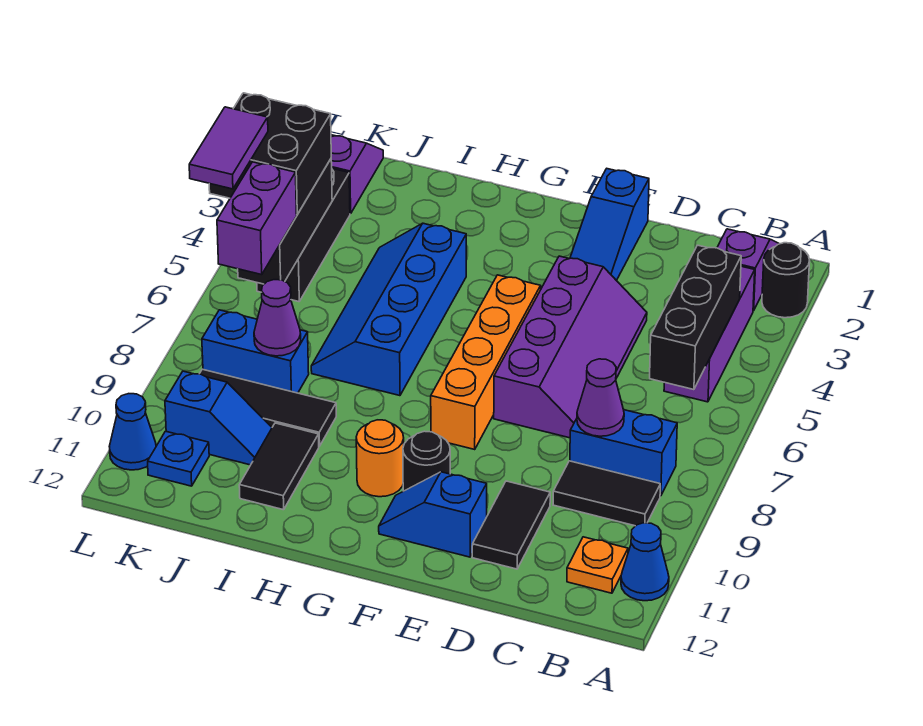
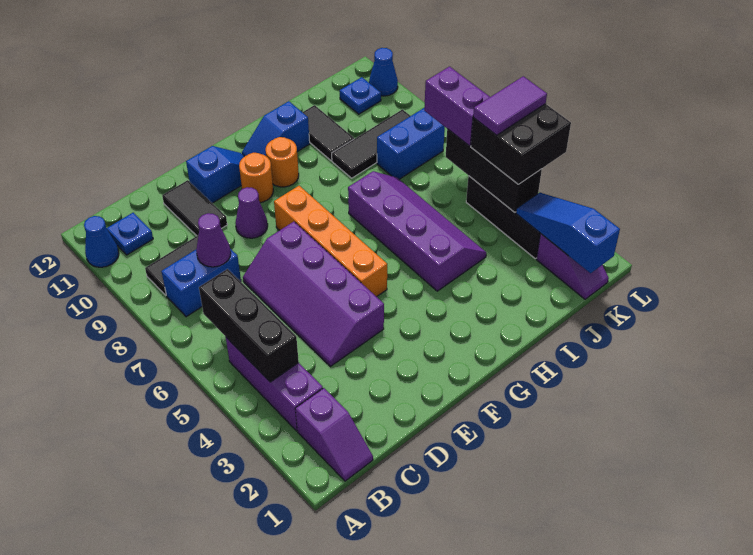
black round brick A2 level 1 -> none
orange plate B11 level 1 -> blue plate B11 level 1
blue slope E1:E3 level 1 top 1 -> blue slope K1:K3 level 2 top 1
black round brick F10 level 1 -> orange round brick F10 level 1
blue slope H4:I7 level 1 top H -> purple slope H4:I7 level 1 top H
purple cone J8 level 2 -> purple cone E9 level 1
blue slope J10:K10 level 1 top K -> blue slope G11:H11 level 1 top H
purple tile L5:L6 level 4 -> purple tile K5:L5 level 4

